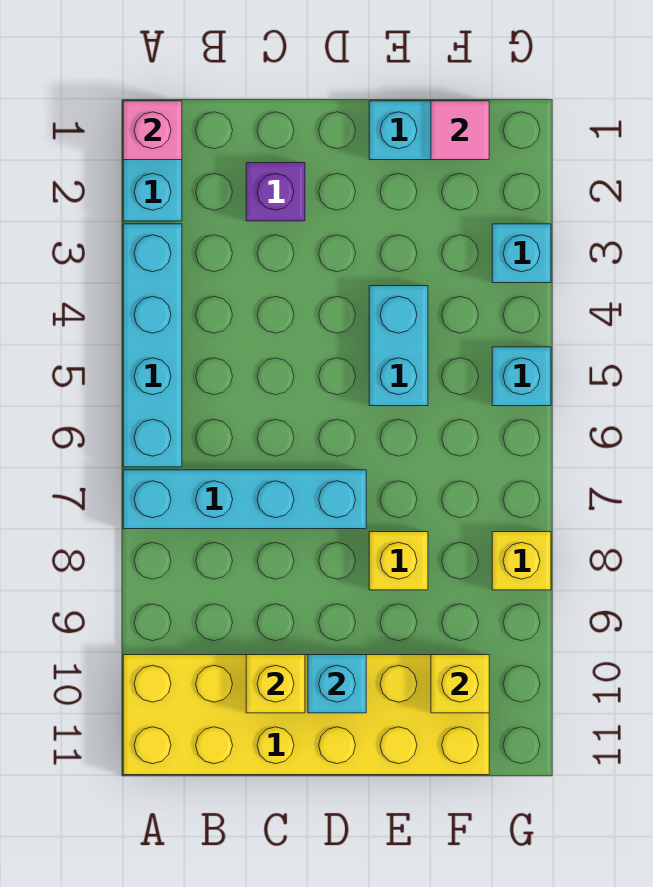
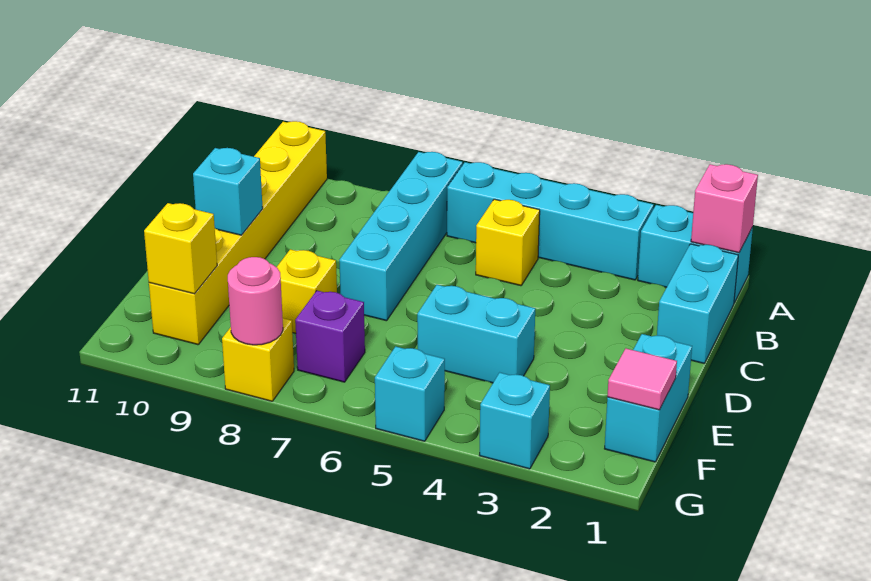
yellow brick A10:F11 level 1 -> yellow brick A10:F10 level 1
none -> cyan brick B1:C1 level 1
purple brick C2 level 1 -> purple brick F7 level 1
yellow brick C10 level 2 -> yellow brick B5 level 1
none -> pink round brick G8 level 2

